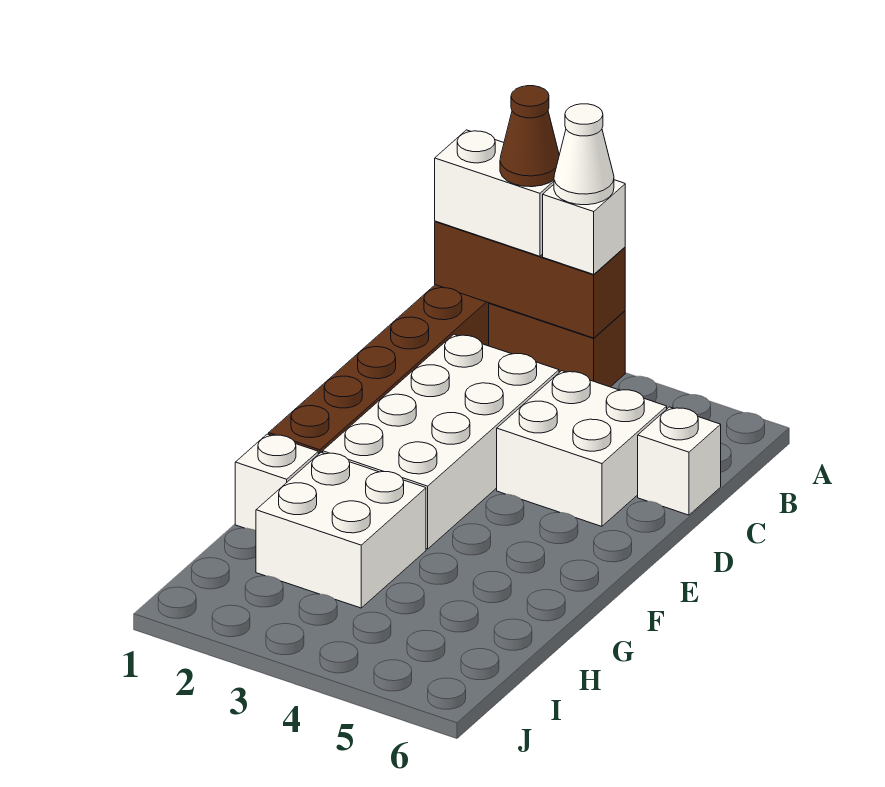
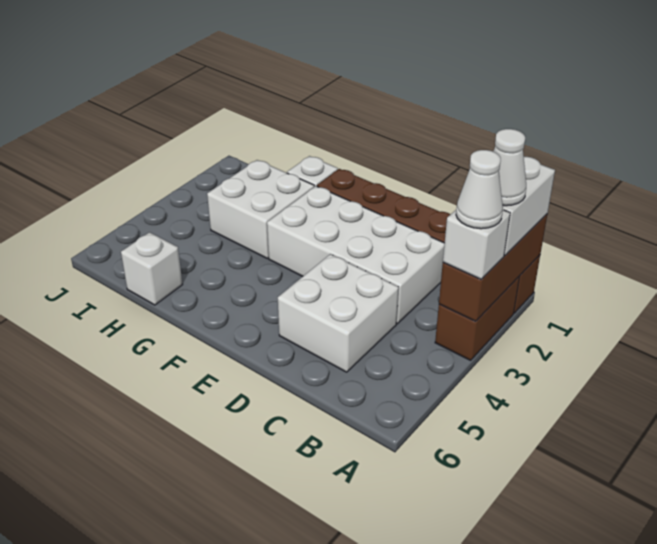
brown cone A2 level 4 -> white cone A2 level 4
white brick C6 level 1 -> white brick H6 level 1

